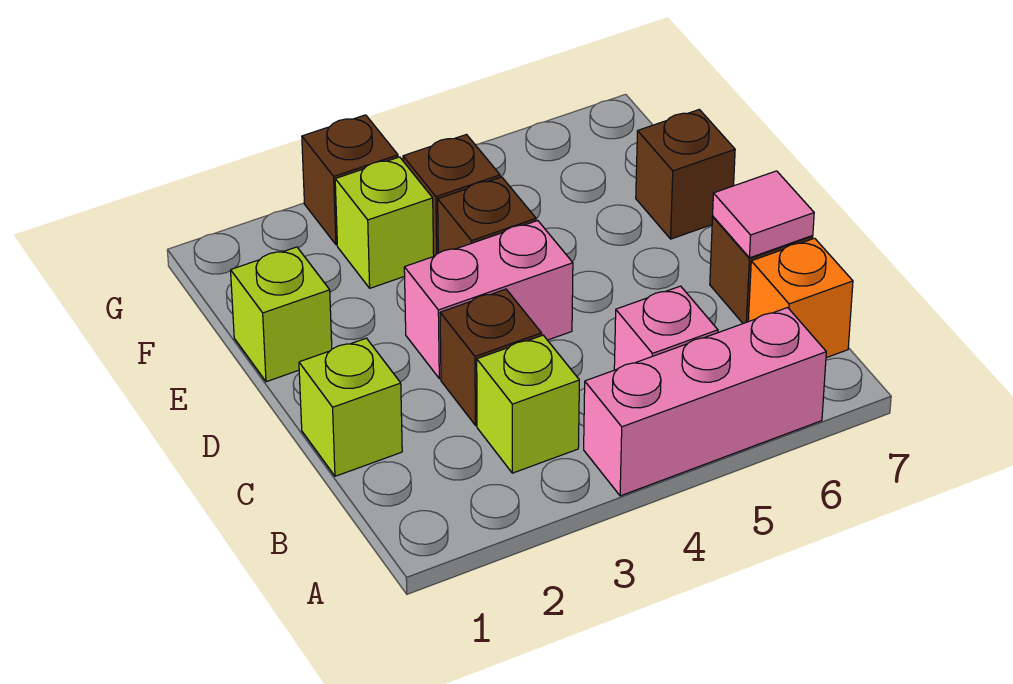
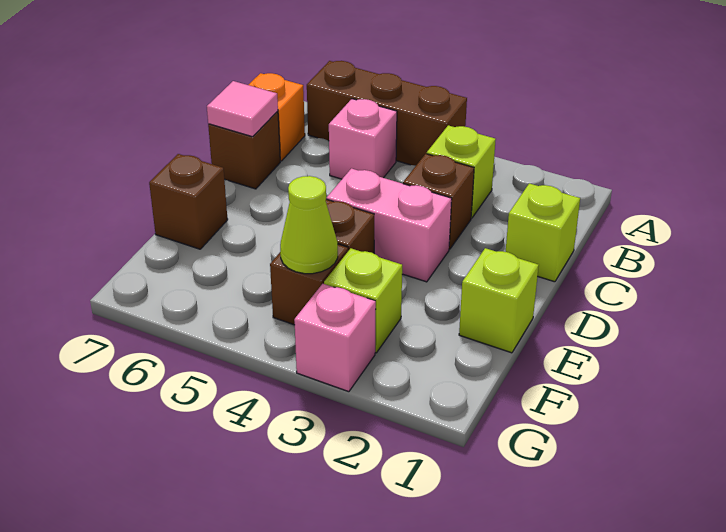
pink brick A4:A6 level 1 -> brown brick A4:A6 level 1
none -> lime cone F4 level 2
brown brick G3 level 1 -> pink brick G3 level 1

